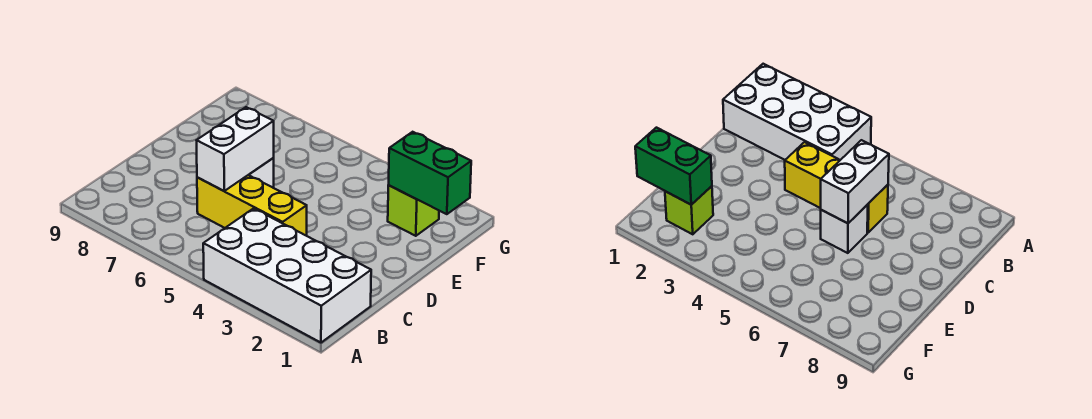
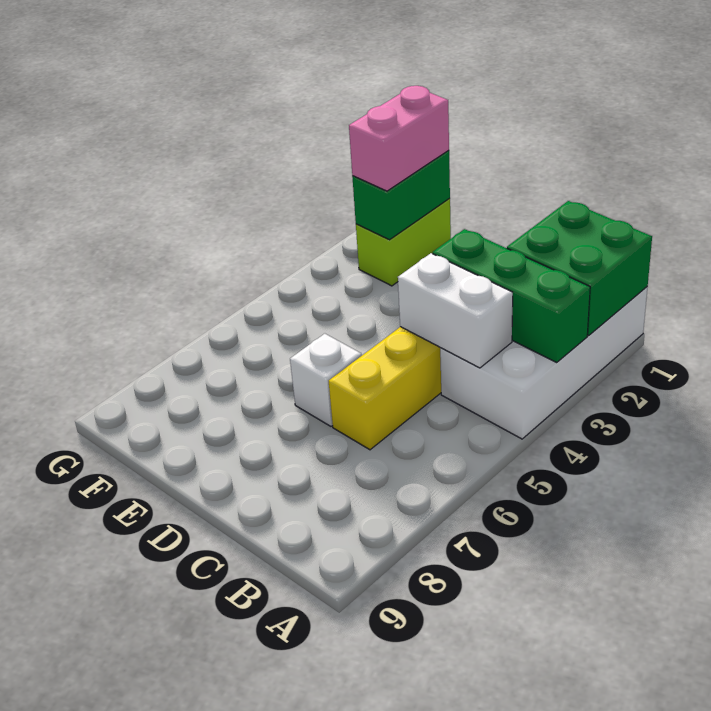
none -> green brick A1:B2 level 2
none -> green brick A3:C3 level 2
white brick C6:D6 level 2 -> white brick B4:C4 level 2
none -> pink brick F1:F2 level 3
lime brick F2 level 1 -> lime brick F1:F2 level 1

